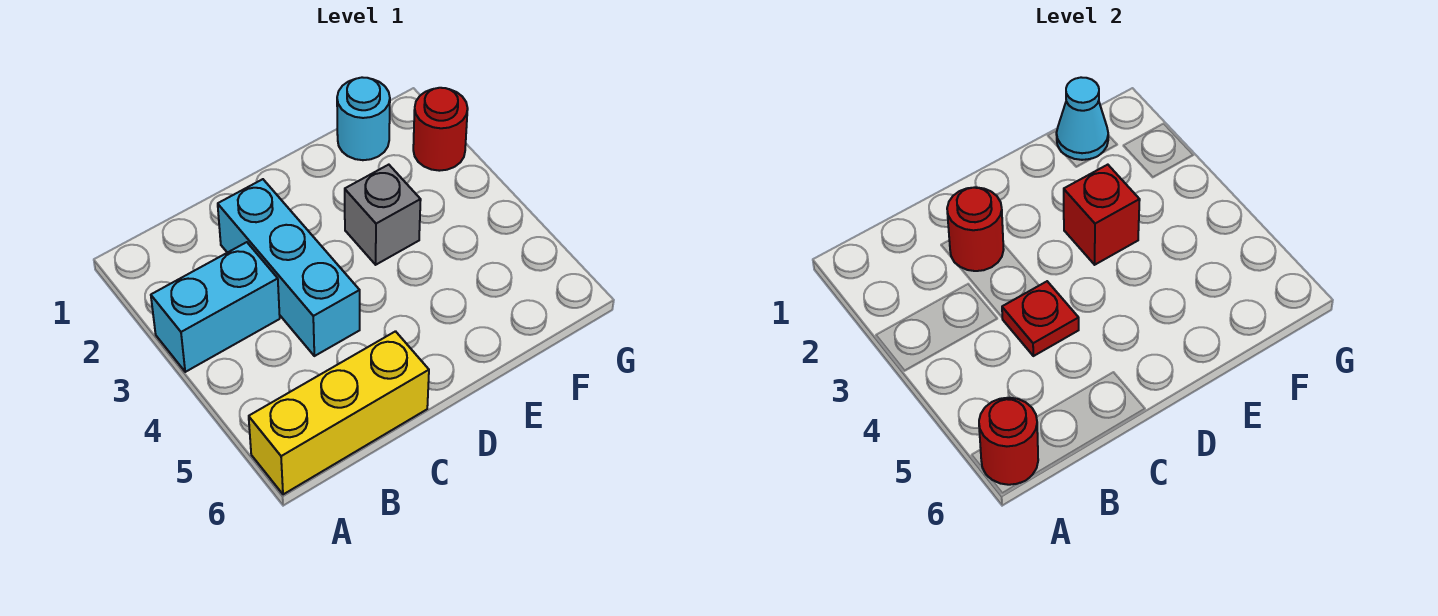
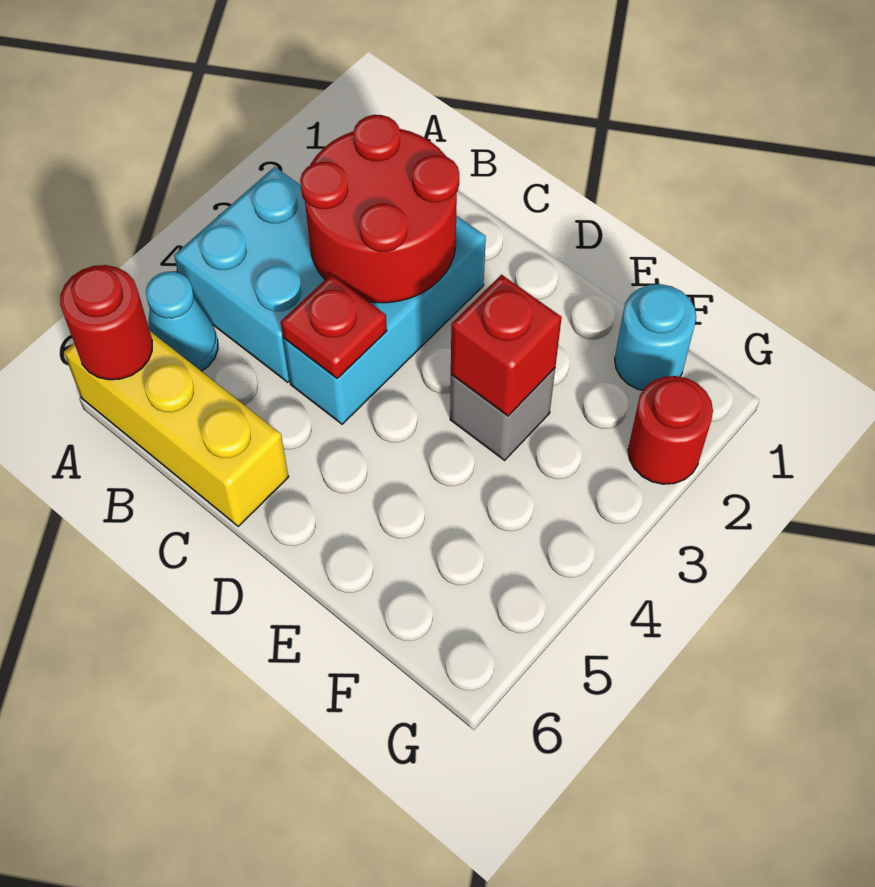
cyan brick A3:B3 level 1 -> cyan brick A3:B4 level 1
red round brick C2 level 2 -> red round brick B2:C3 level 2
cyan cone F1 level 2 -> cyan cone A5 level 1

